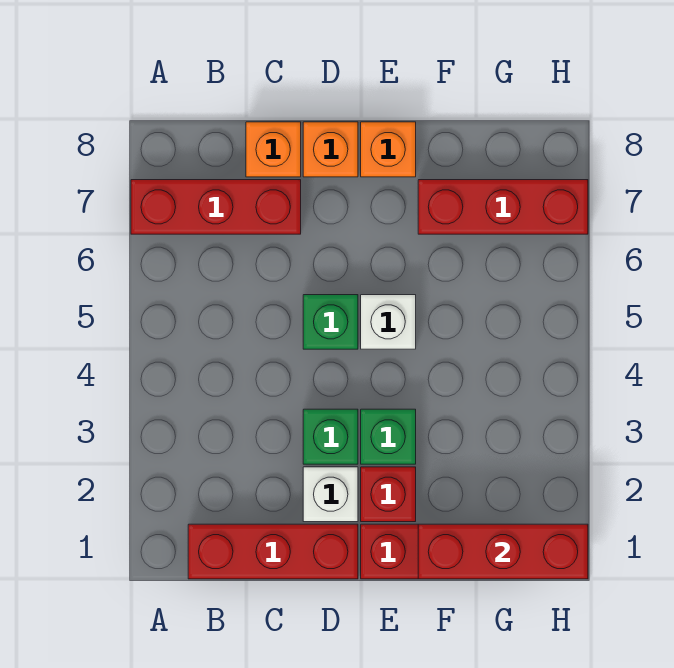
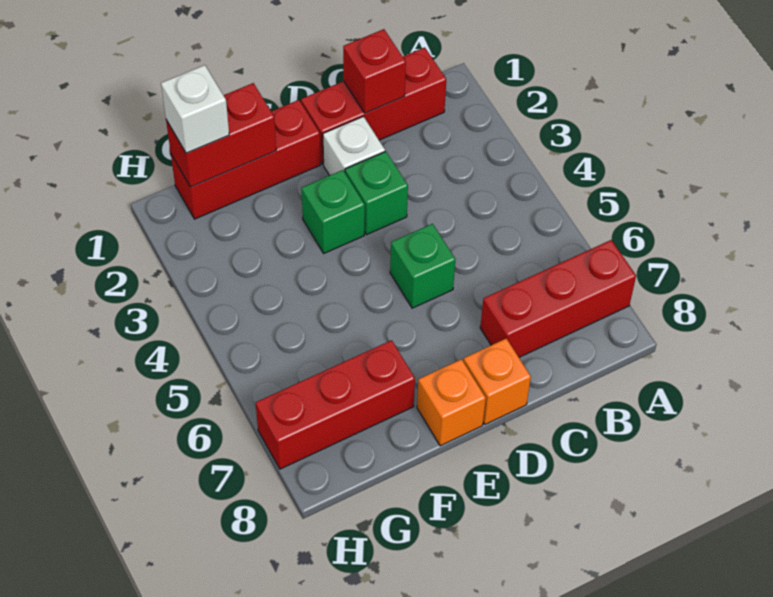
orange brick C8 level 1 -> none
red brick E2 level 1 -> red brick C1 level 2
white brick E5 level 1 -> white brick G1 level 3
red brick F1:H1 level 2 -> red brick F1:G1 level 2

